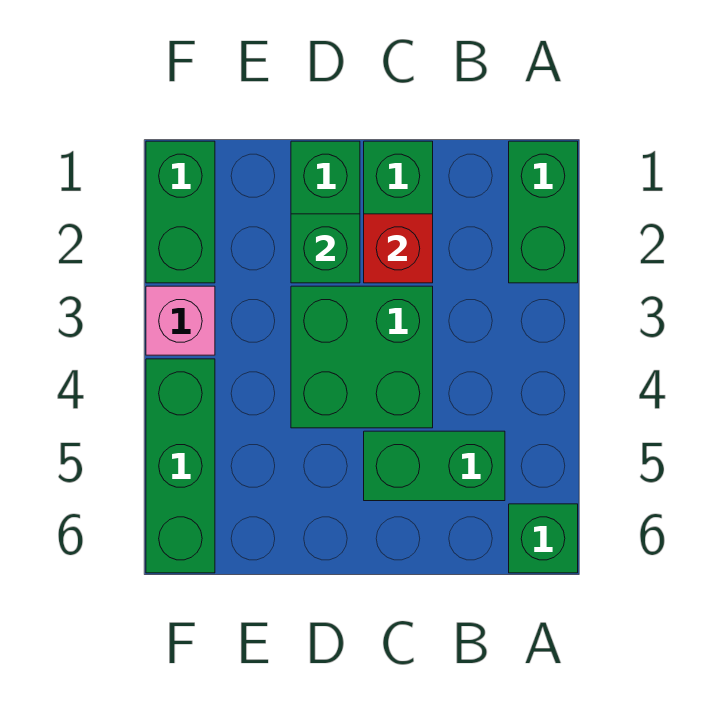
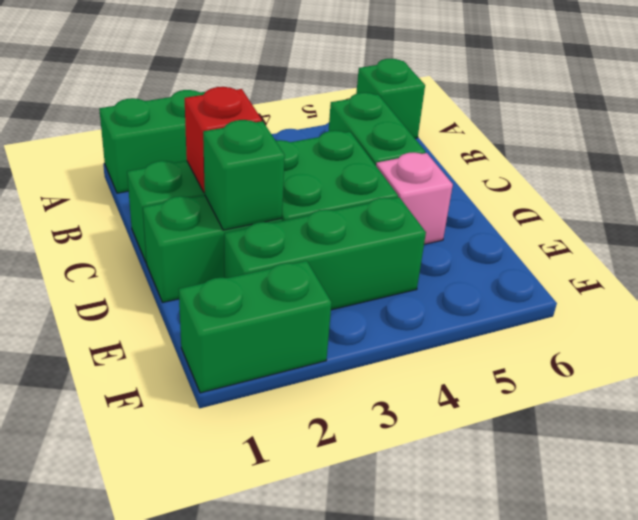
pink brick F3 level 1 -> pink brick D5 level 1
green brick F4:F6 level 1 -> green brick E2:E4 level 1

